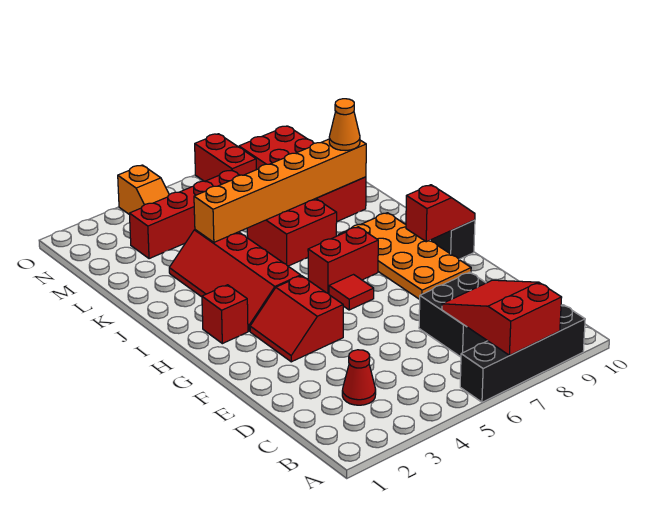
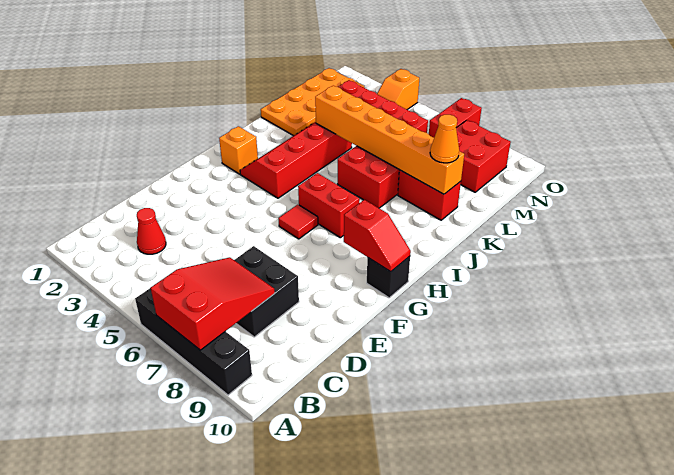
red slope F3:G4 level 1 top 4 -> none
orange plate F8:I9 level 1 -> orange plate K1:N2 level 1
red brick H2 level 1 -> orange brick H2 level 1

